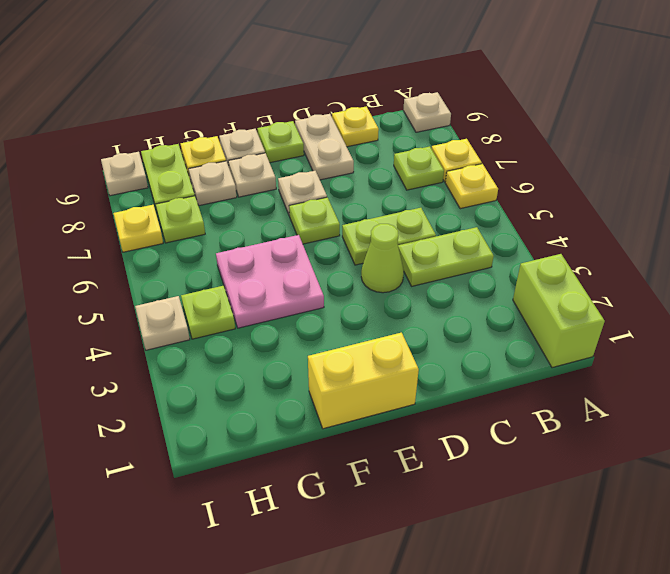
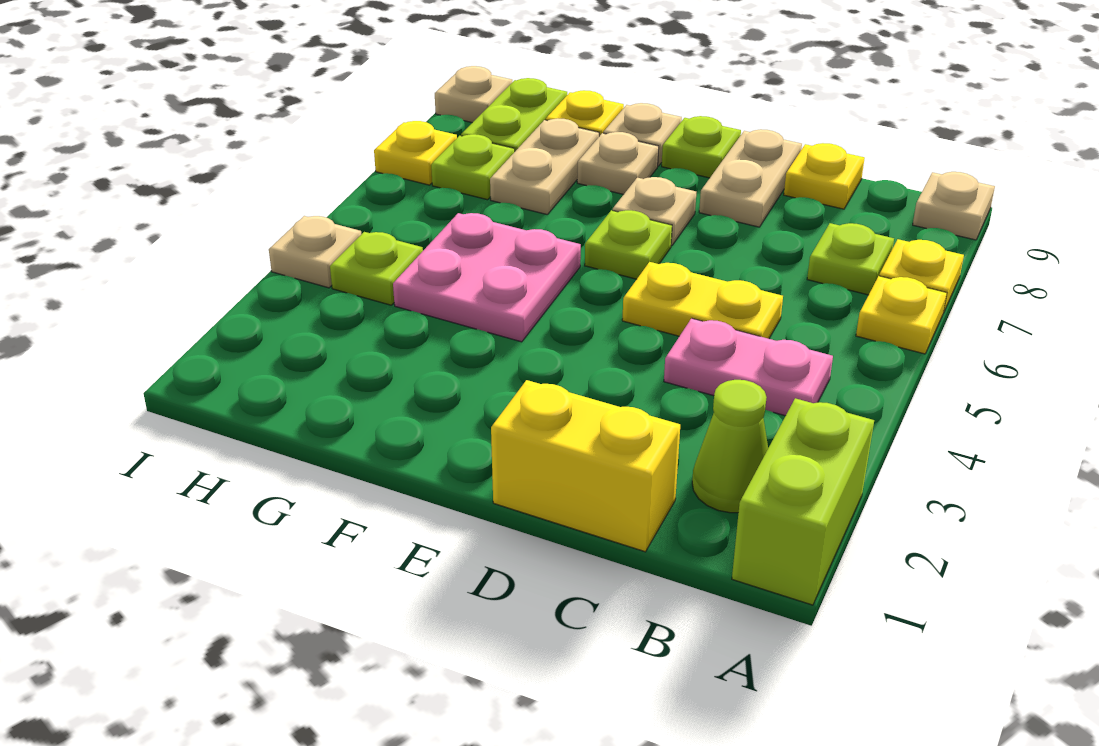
lime plate B4:C4 level 1 -> pink plate B4:C4 level 1
lime plate C5:D5 level 1 -> yellow plate C5:D5 level 1
lime cone D4 level 1 -> lime cone B2 level 1
yellow brick E1:F1 level 1 -> yellow brick C1:D1 level 1
tan plate G8 level 1 -> tan plate G7:G8 level 1

